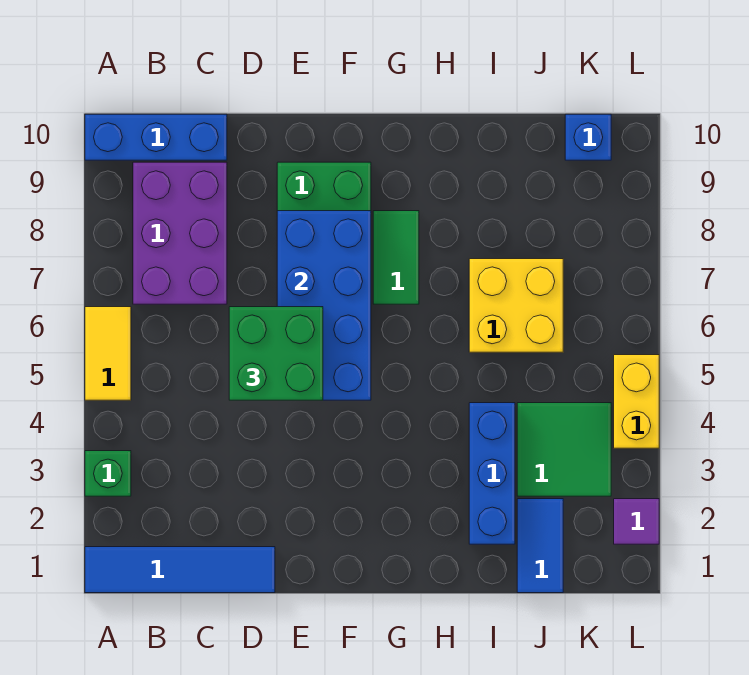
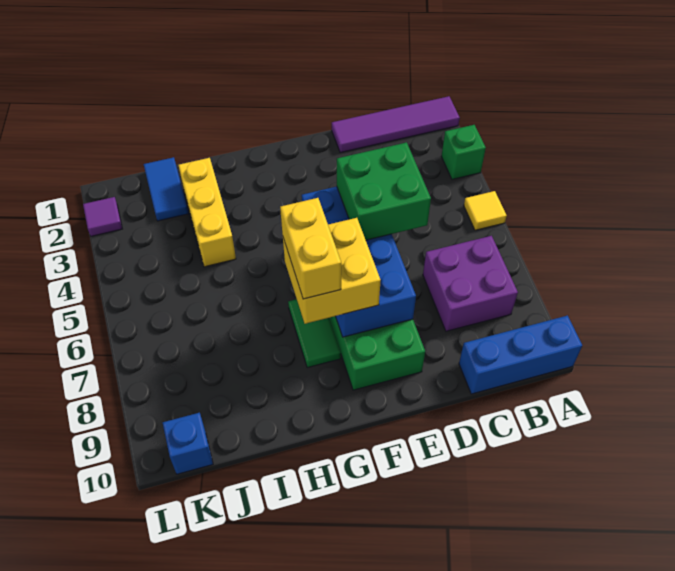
blue tile A1:D1 level 1 -> purple tile A1:D1 level 1
yellow tile A5:A6 level 1 -> yellow tile A5 level 1
purple brick B7:C9 level 1 -> purple brick B7:C8 level 1
blue brick I2:I4 level 1 -> yellow brick I2:I4 level 1
yellow brick I6:J7 level 1 -> yellow brick F7:G8 level 3
green tile J3:K4 level 1 -> none
yellow brick L4:L5 level 1 -> yellow brick G7:G8 level 4

